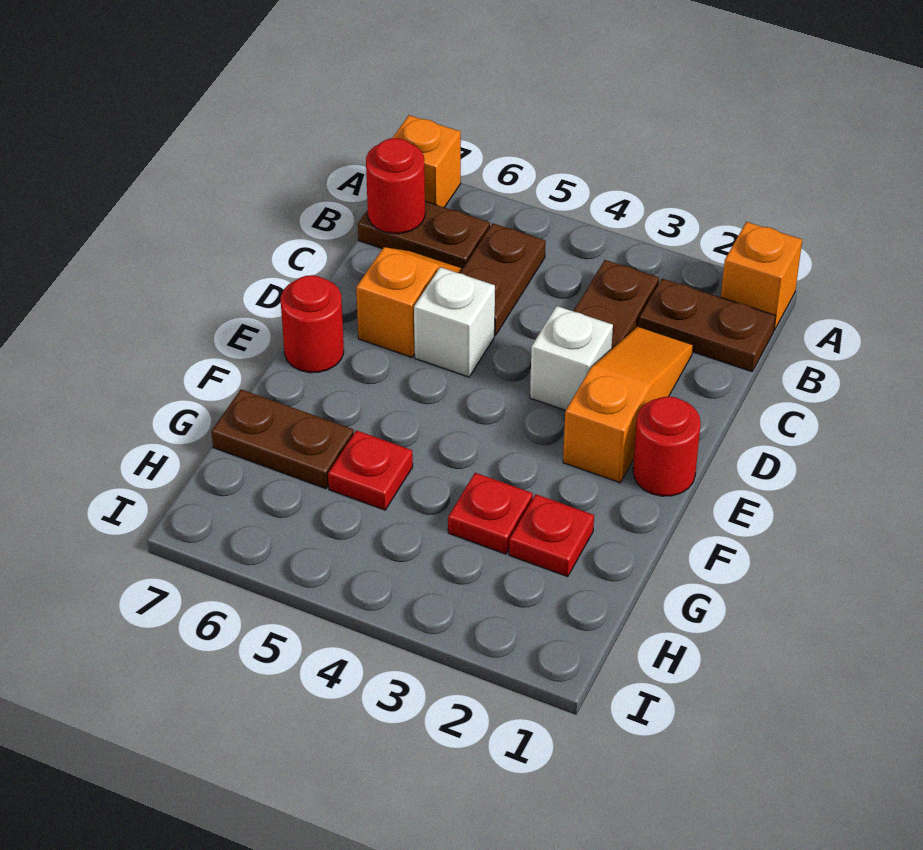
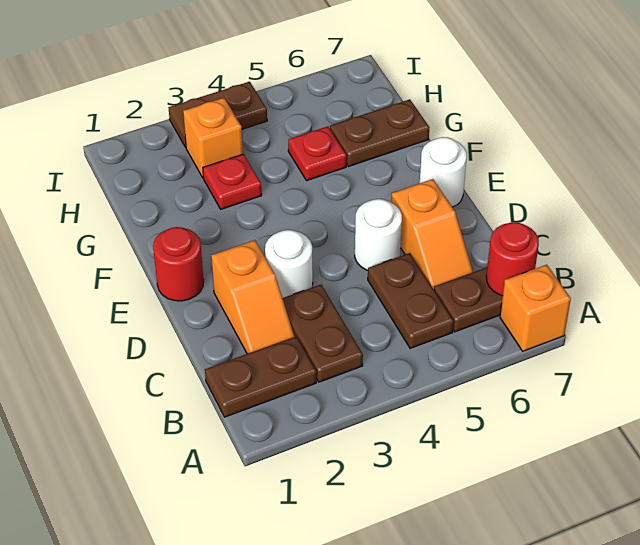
orange brick A1 level 1 -> orange brick H3 level 1
orange slope C2:E2 level 1 top E -> orange slope C2:D2 level 1 top D
white brick D3 level 1 -> white round brick D3 level 1
white brick D5 level 1 -> white round brick D5 level 1
red round brick E7 level 1 -> white round brick E7 level 1
red plate G2 level 1 -> none
none -> brown plate I3:I4 level 1

